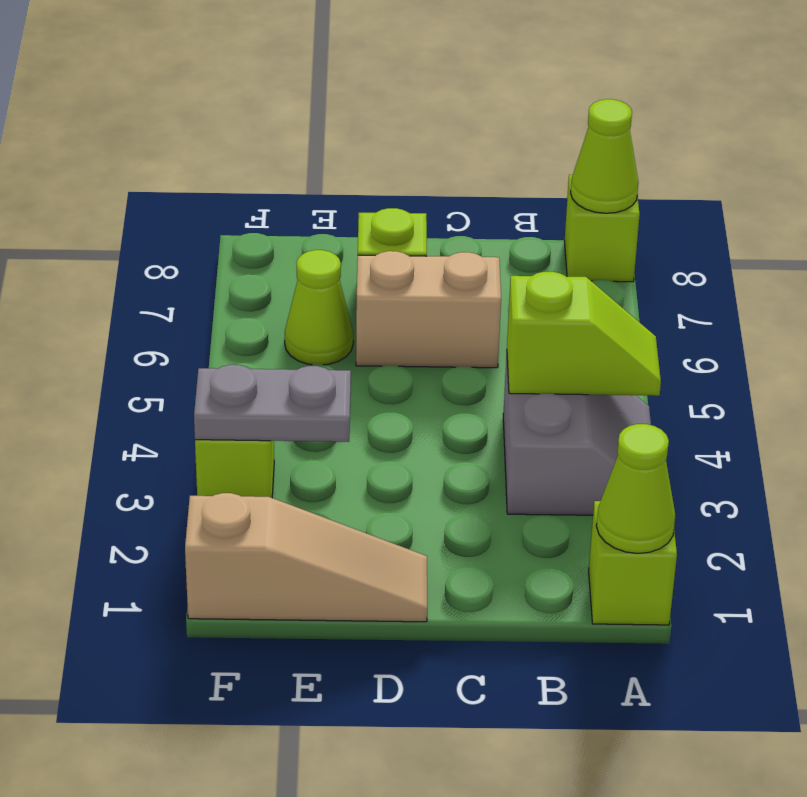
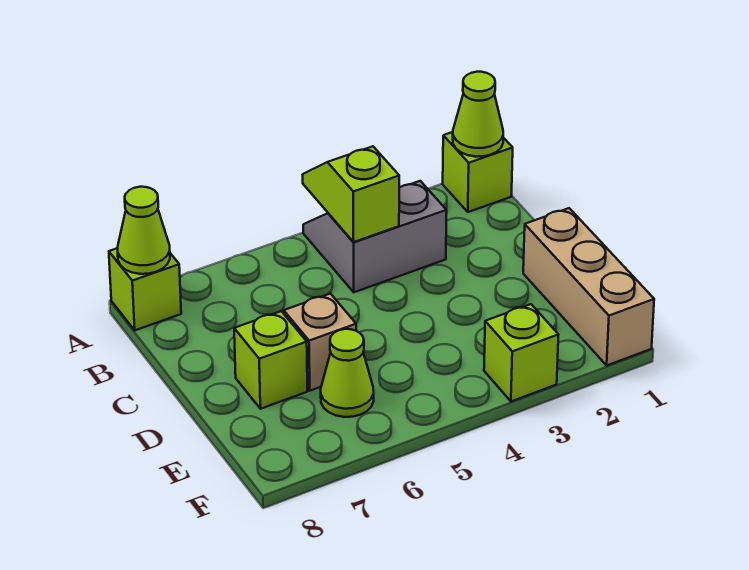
tan brick C6:D6 level 1 -> tan brick D6 level 1
tan slope D1:F1 level 1 top F -> tan brick D1:F1 level 1
grey plate E3:F3 level 2 -> none

